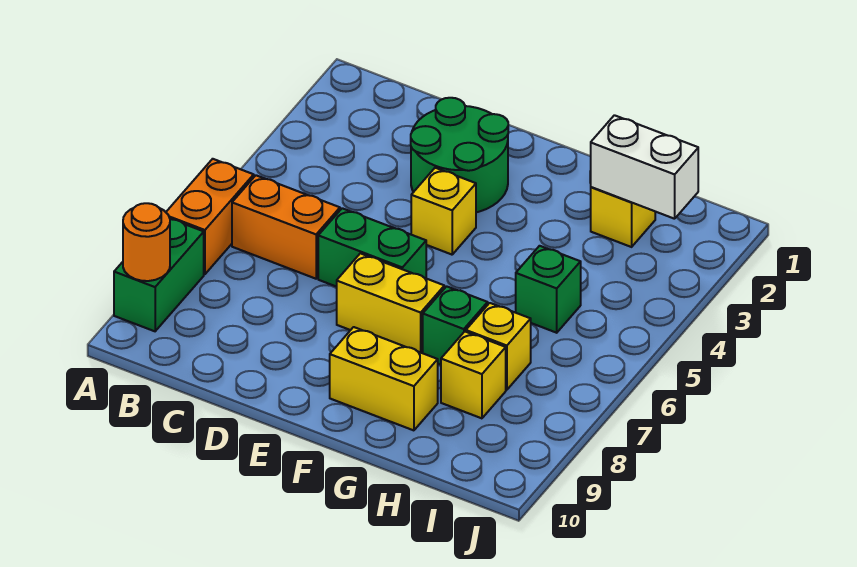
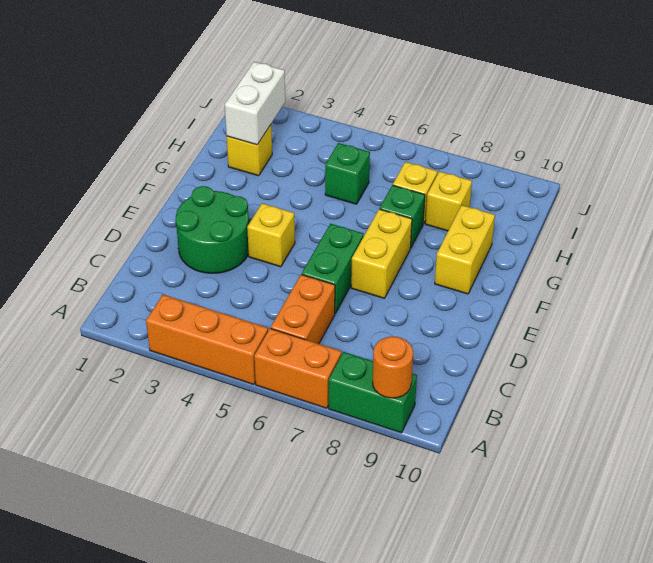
none -> orange brick A3:A5 level 1

